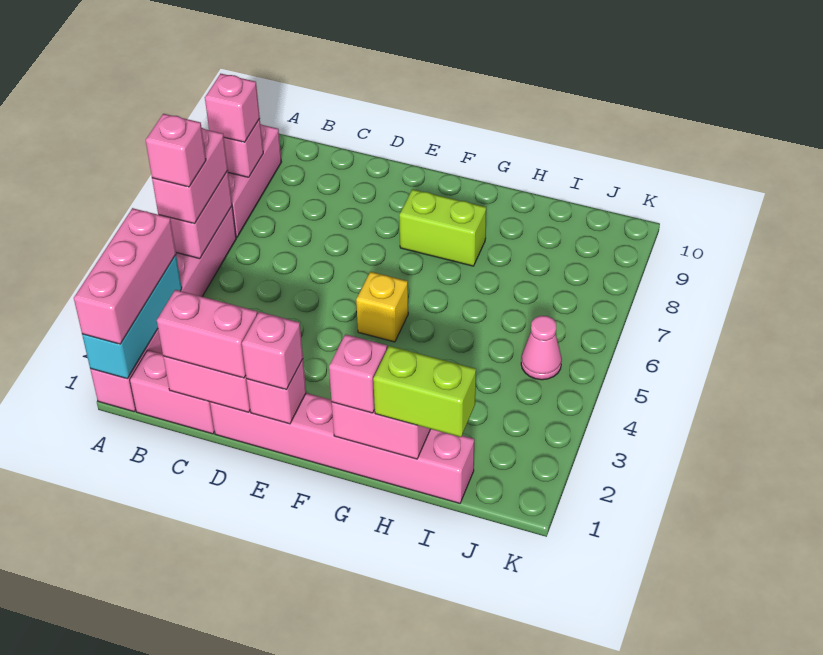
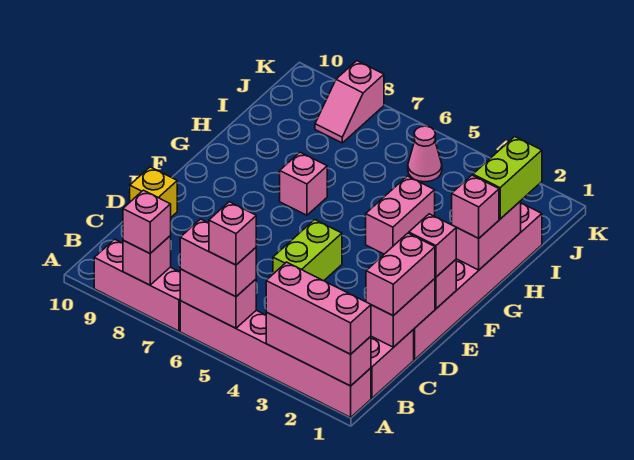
cyan brick A1:A3 level 2 -> pink brick A1:A3 level 2
yellow brick F5 level 1 -> yellow brick D10 level 1
lime brick F8:G8 level 1 -> lime brick D5:E5 level 1
none -> pink brick G4:H4 level 1
none -> pink brick G7 level 1
none -> pink slope J8:K8 level 1 top K

